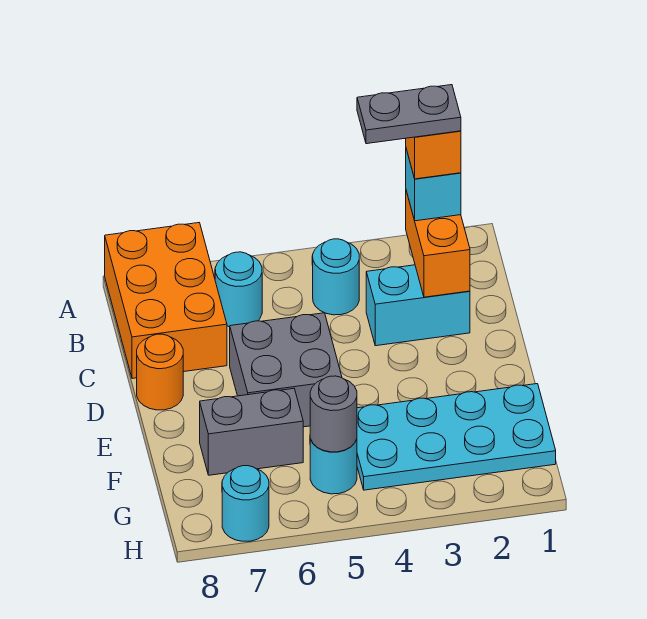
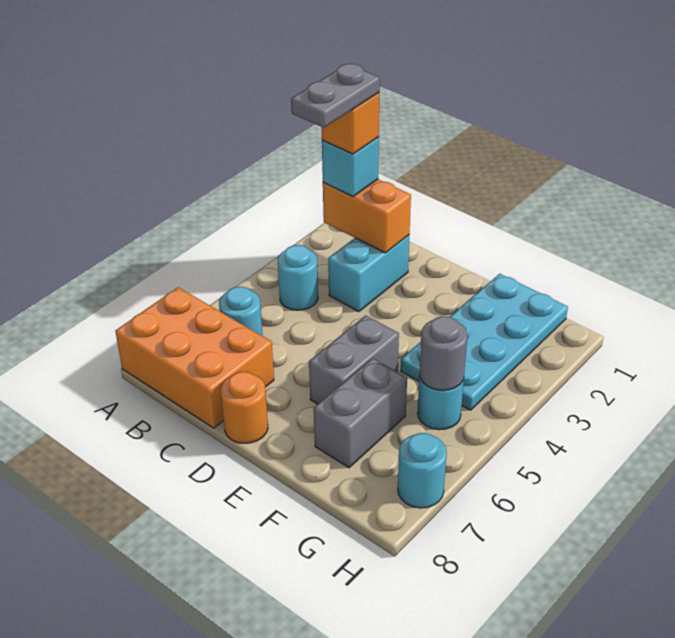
grey brick D5:E6 level 1 -> grey brick E5:E6 level 1

